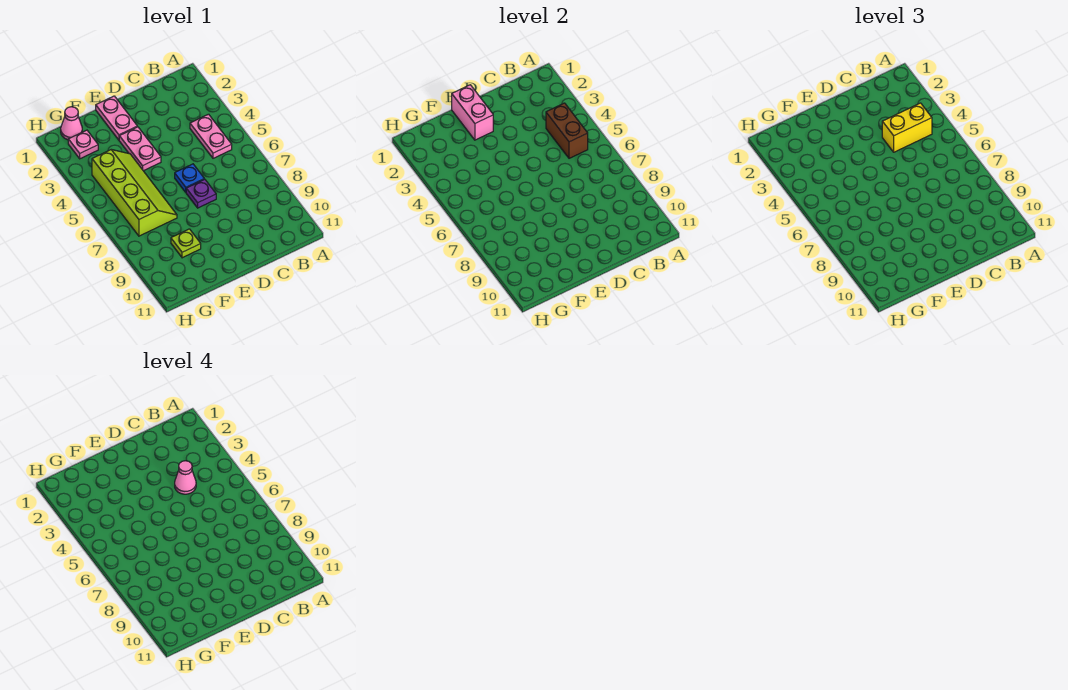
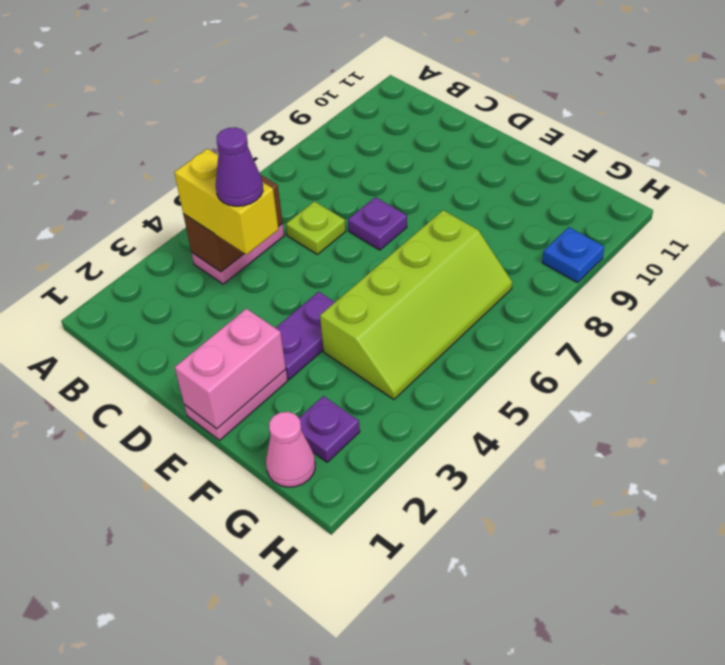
pink cone C4 level 4 -> purple cone C4 level 4
blue plate D6 level 1 -> blue plate H9 level 1
pink plate E3:E4 level 1 -> purple plate E3:E4 level 1
lime slope F4:G7 level 1 top G -> lime slope F4:G7 level 1 top F
lime plate F9 level 1 -> lime plate C6 level 1
pink plate G2 level 1 -> purple plate G2 level 1

